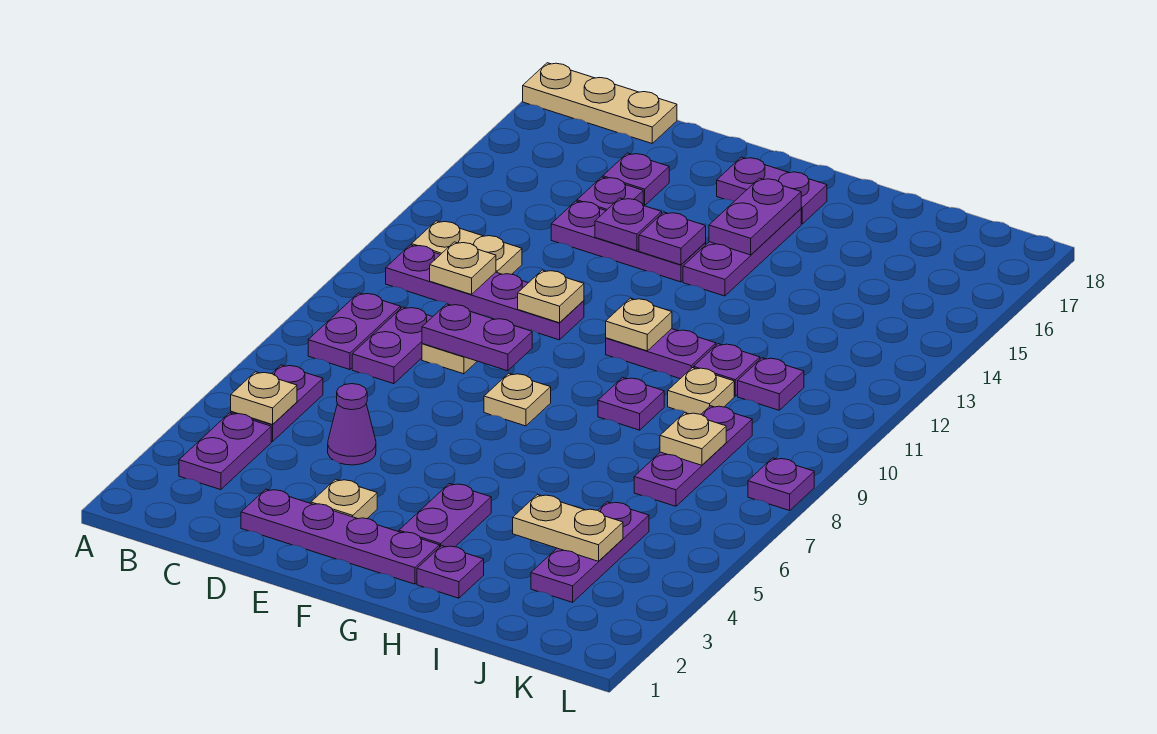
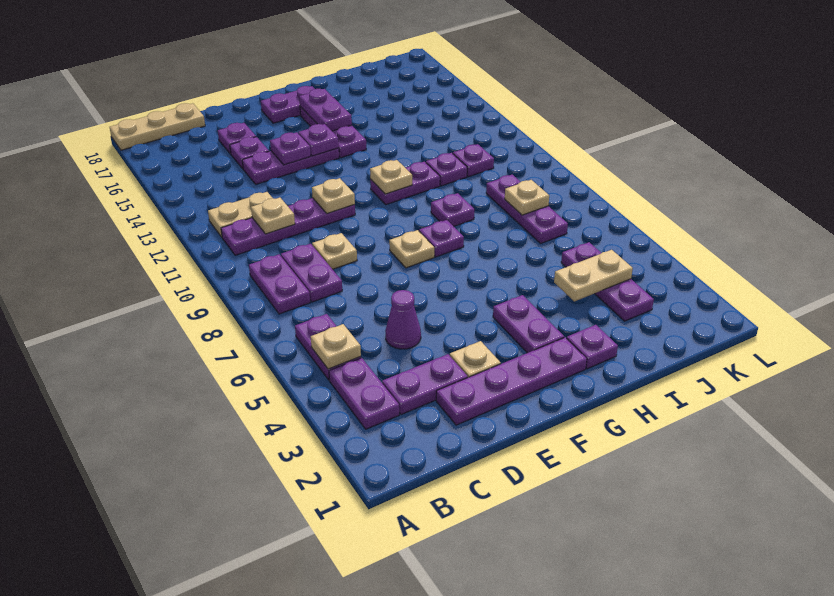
purple plate D9:E9 level 2 -> purple plate C3:D3 level 1
tan plate I10 level 1 -> none
purple plate L8 level 1 -> purple plate G8 level 1

